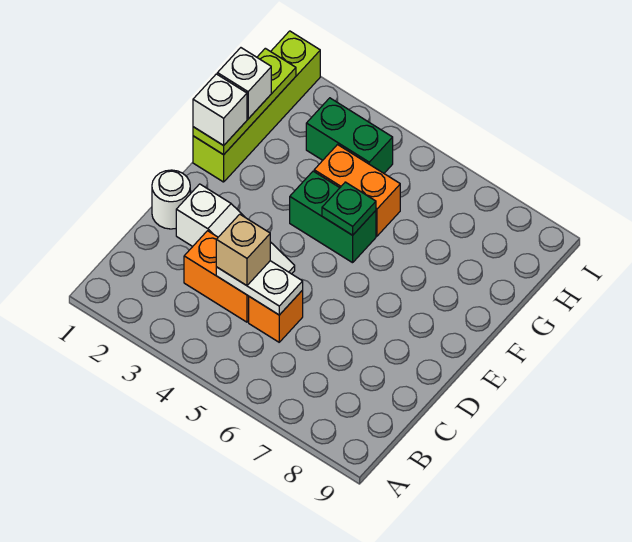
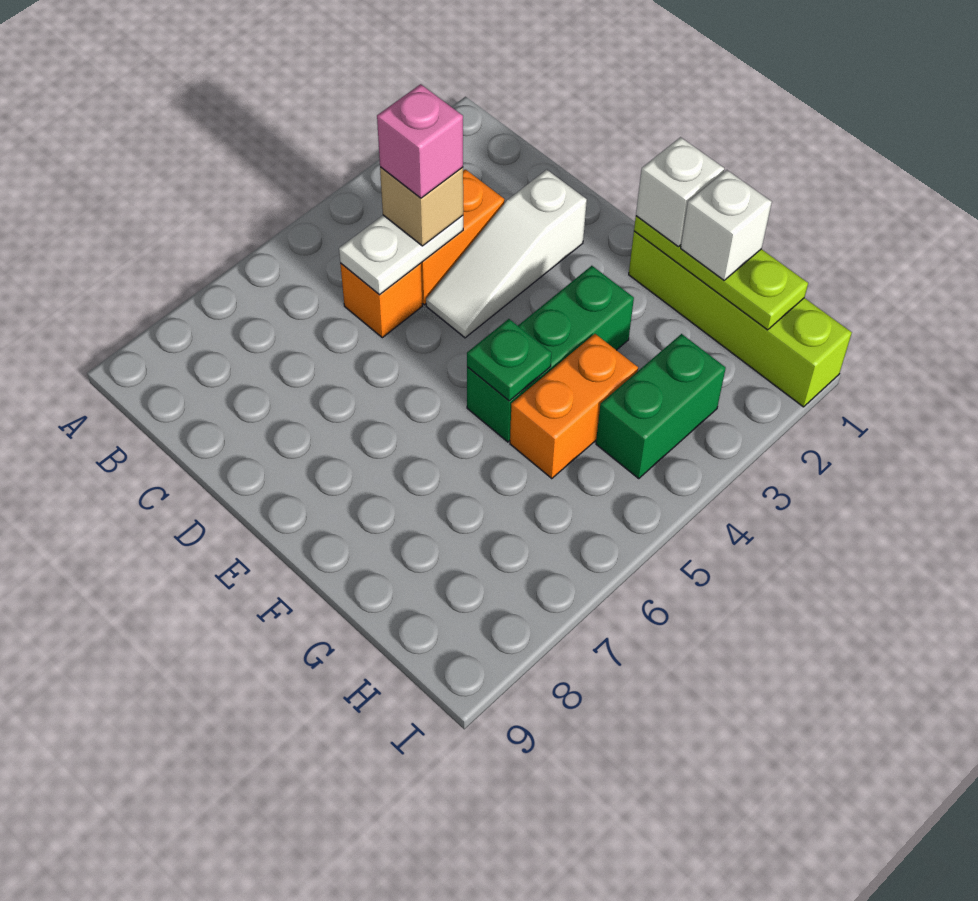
none -> pink brick C4 level 4
white round brick D1 level 1 -> none
green brick F4:F5 level 1 -> green brick F3:F5 level 1

